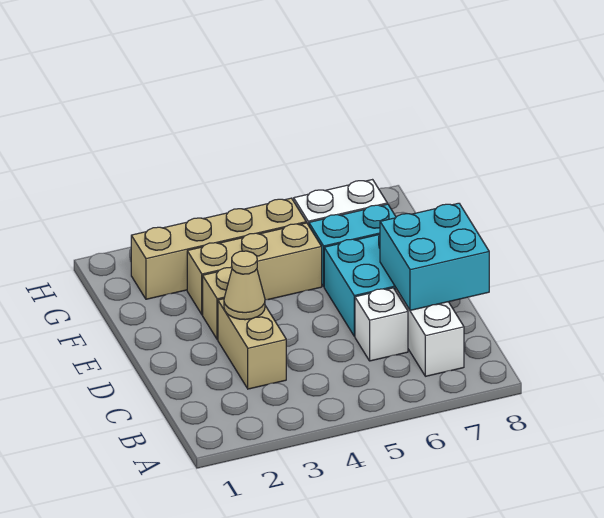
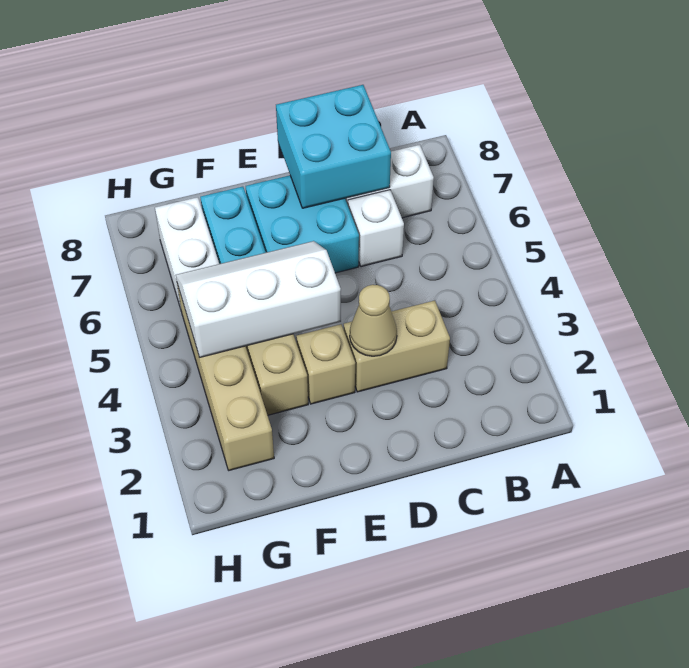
none -> white slope E4:G5 level 2 top 4

